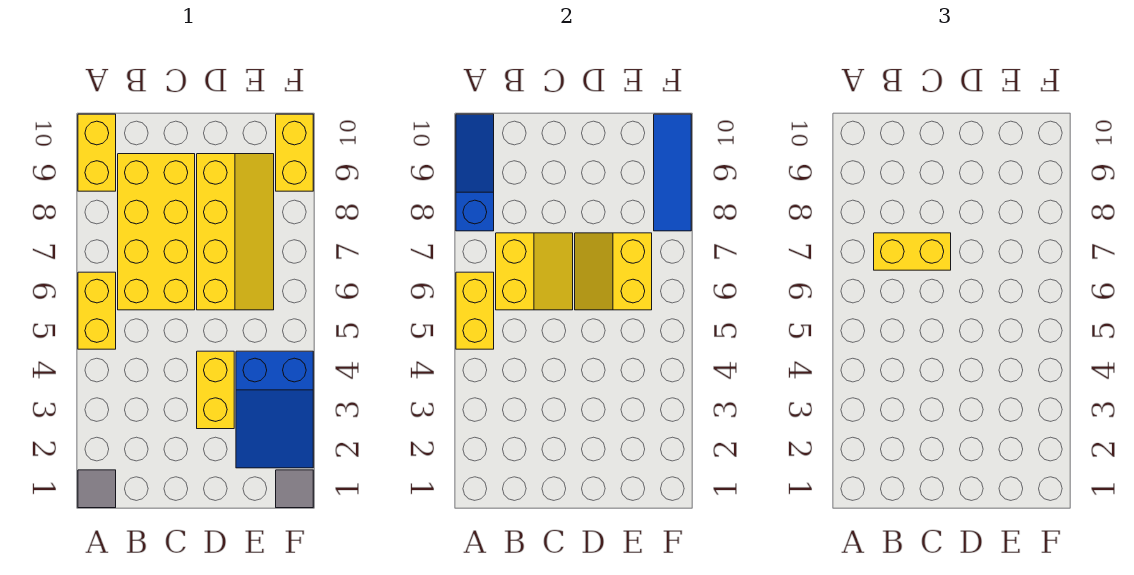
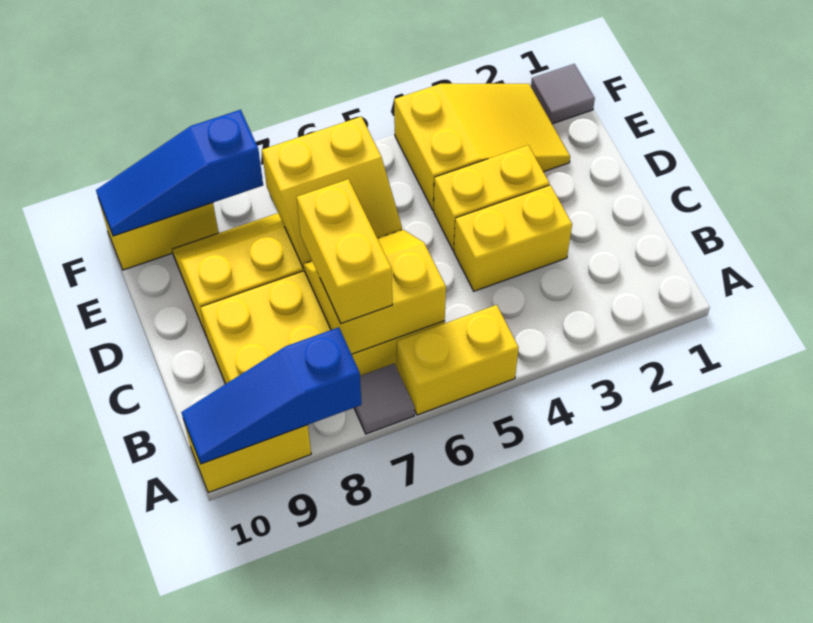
grey tile A1 level 1 -> grey tile A7 level 1
yellow brick A5:A6 level 2 -> yellow brick C3:C4 level 1
blue slope E2:F4 level 1 top 4 -> yellow slope E2:F4 level 1 top 4
blue tile F8:F10 level 2 -> blue slope F8:F10 level 2 top 8

